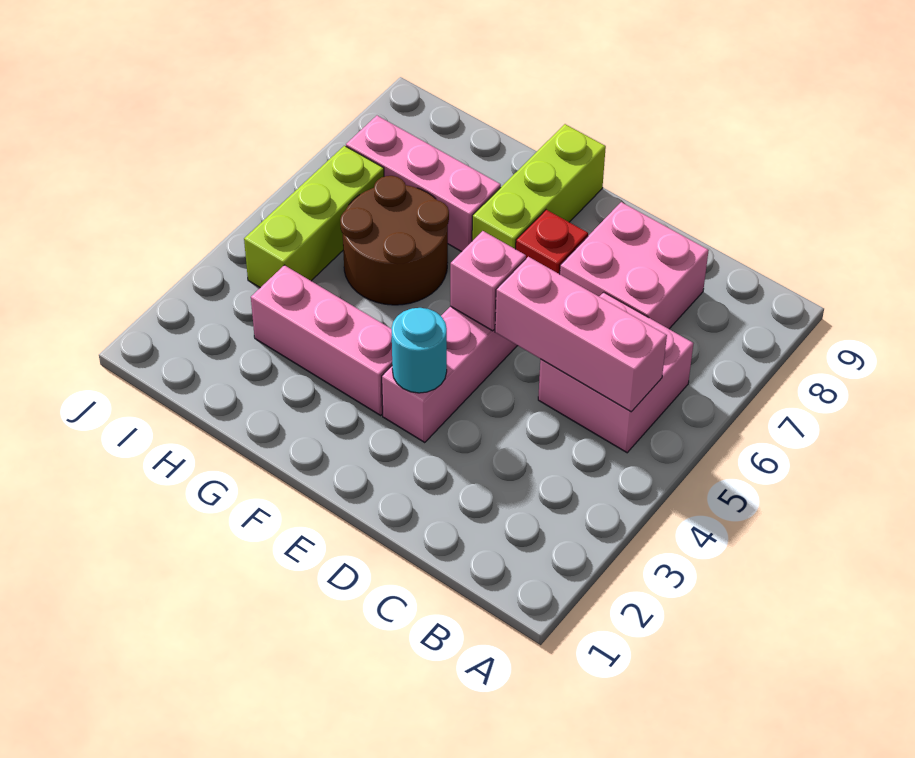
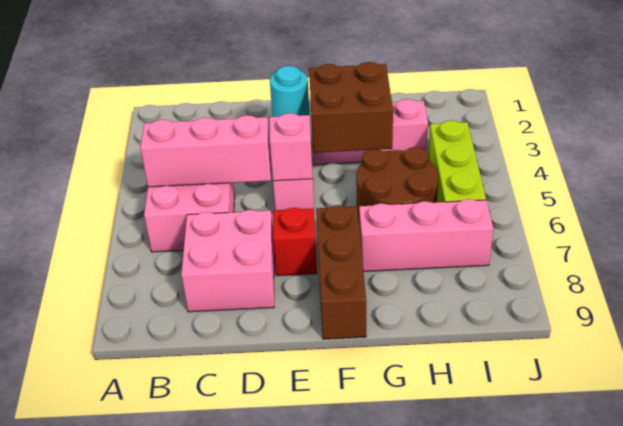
none -> brown brick F3:G4 level 2
lime brick F7:F9 level 1 -> brown brick F7:F9 level 1

